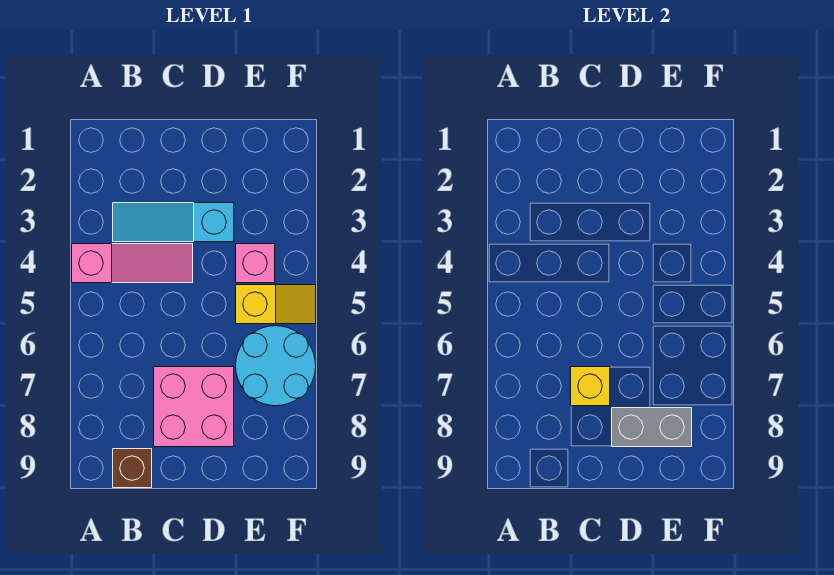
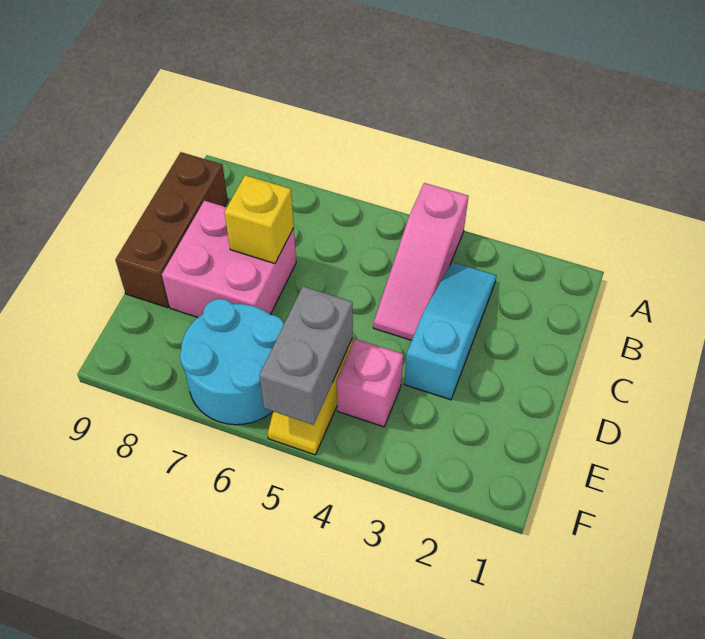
brown brick B9 level 1 -> brown brick B9:D9 level 1
grey brick D8:E8 level 2 -> grey brick E5:F5 level 2

